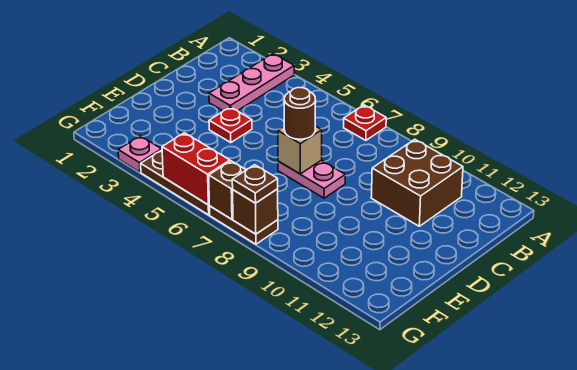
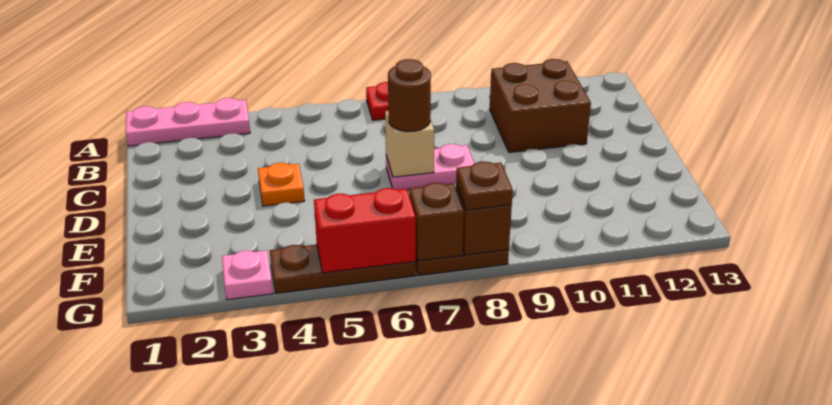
pink plate A3:C3 level 1 -> pink plate A1:A3 level 1
red plate D4 level 1 -> orange plate D4 level 1

